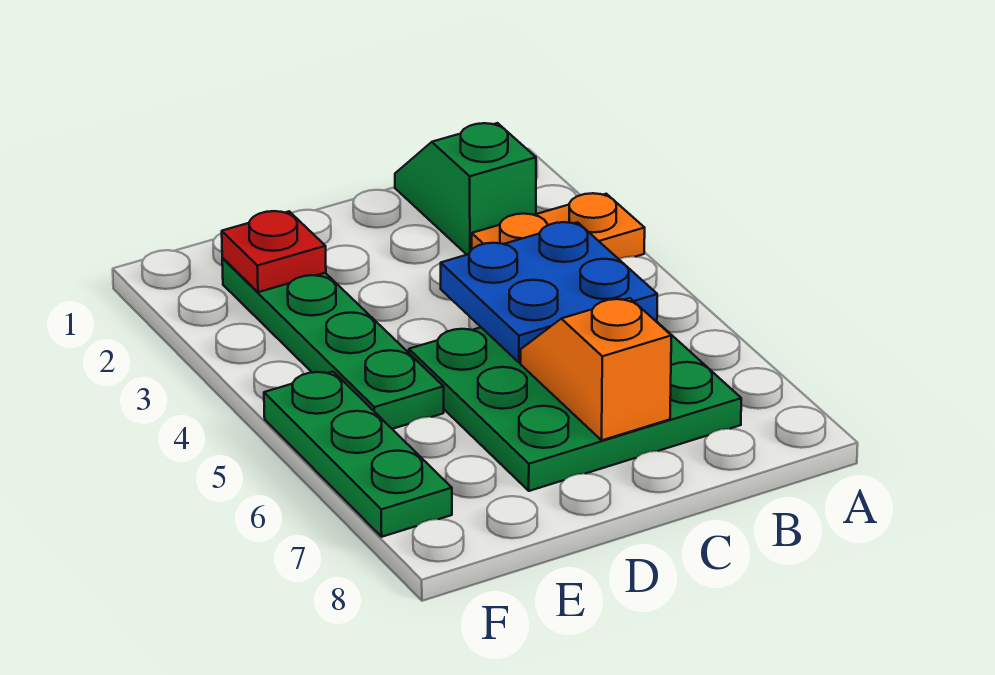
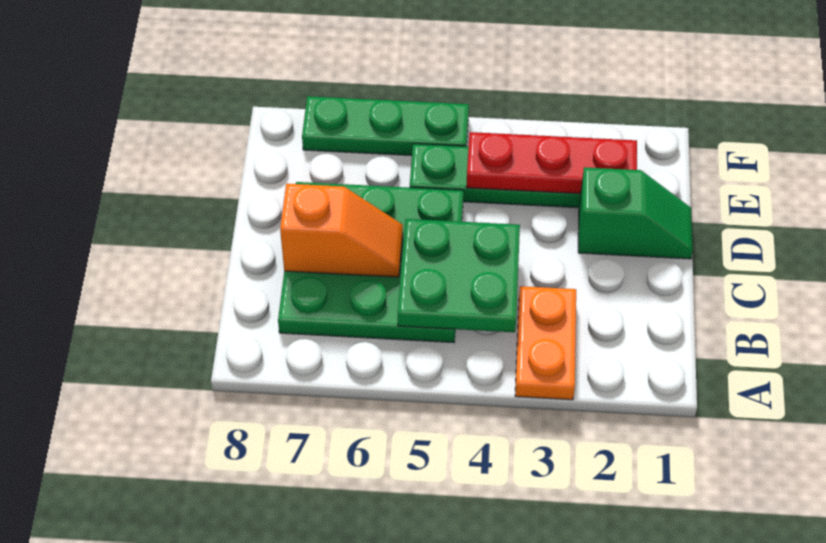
green slope B1:B2 level 1 top 2 -> green slope D1:D2 level 1 top 2
blue plate B4:C5 level 2 -> green plate B4:C5 level 2
red plate E2 level 2 -> red plate E2:E4 level 2

